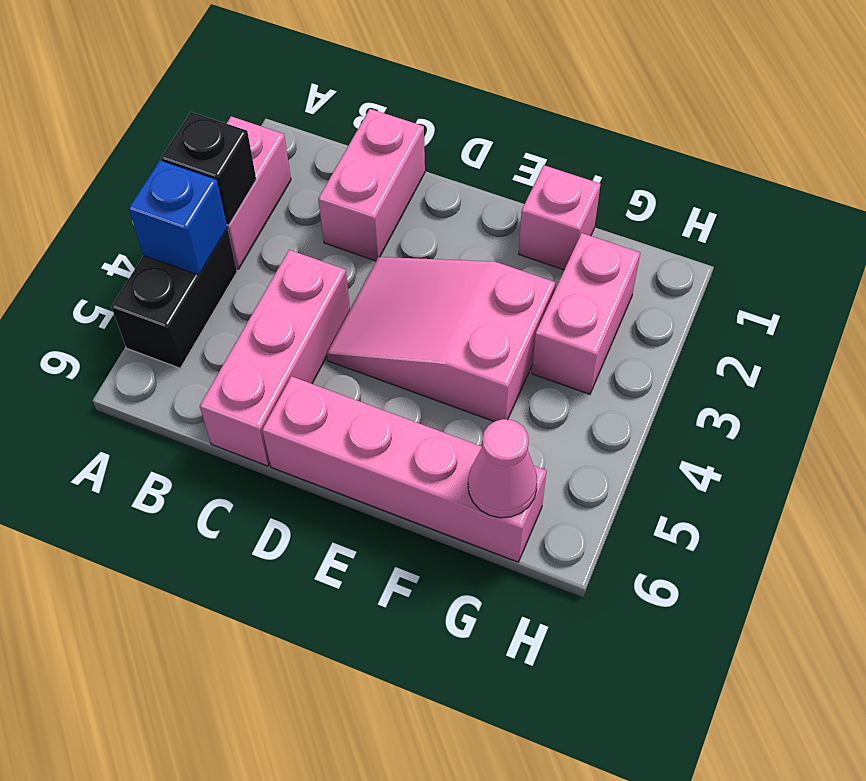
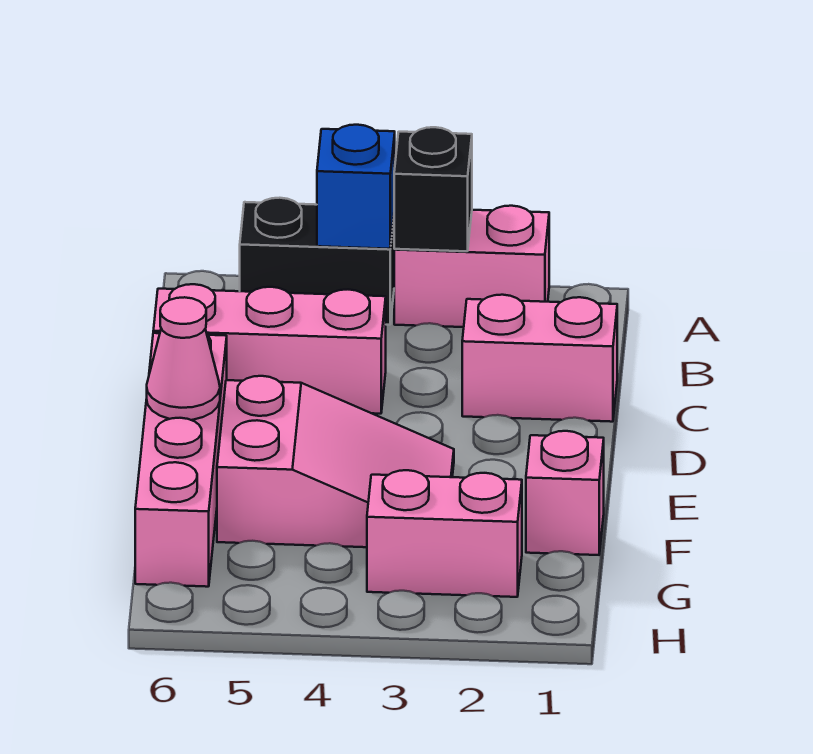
pink slope D3:F4 level 1 top F -> pink slope E3:F5 level 1 top 5
pink cone G6 level 2 -> pink cone E6 level 2

